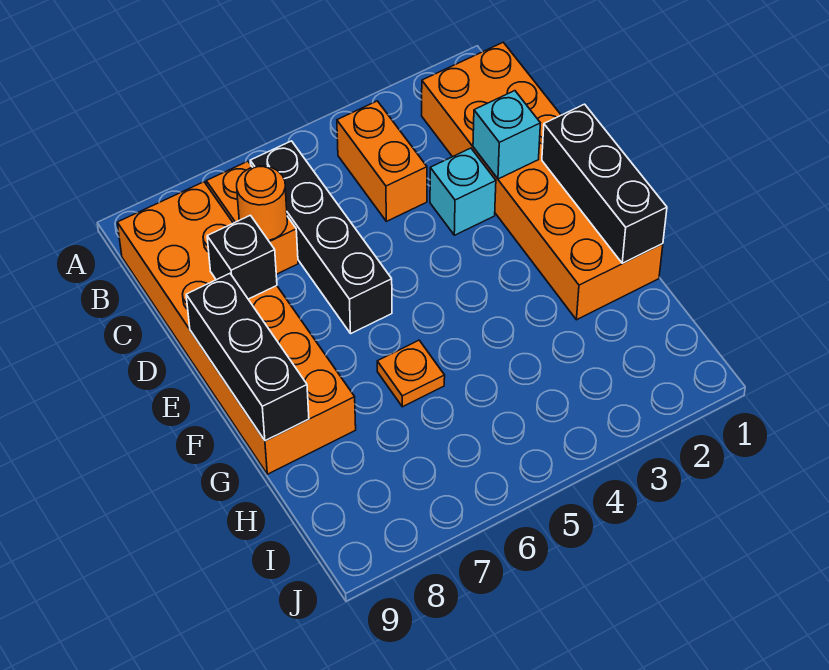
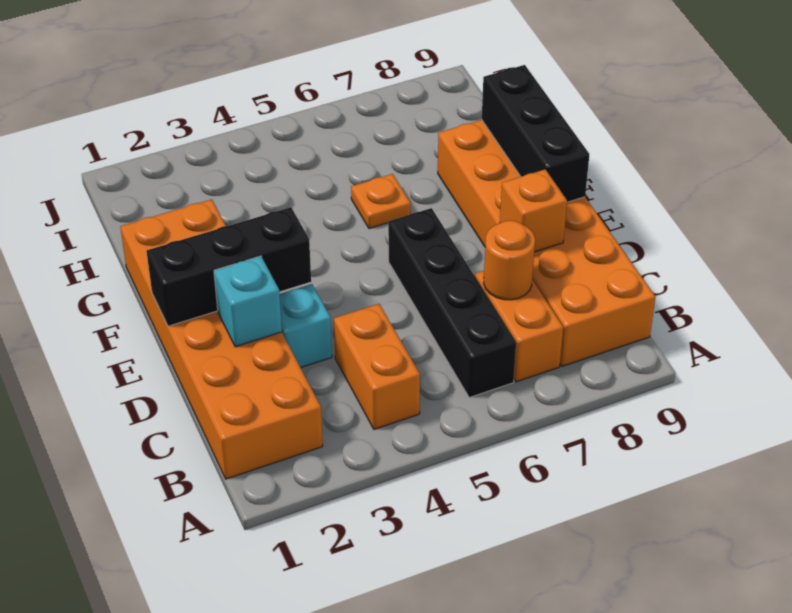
black brick D8 level 2 -> orange brick D8 level 2
black brick E1:G1 level 2 -> black brick E1:E3 level 2

